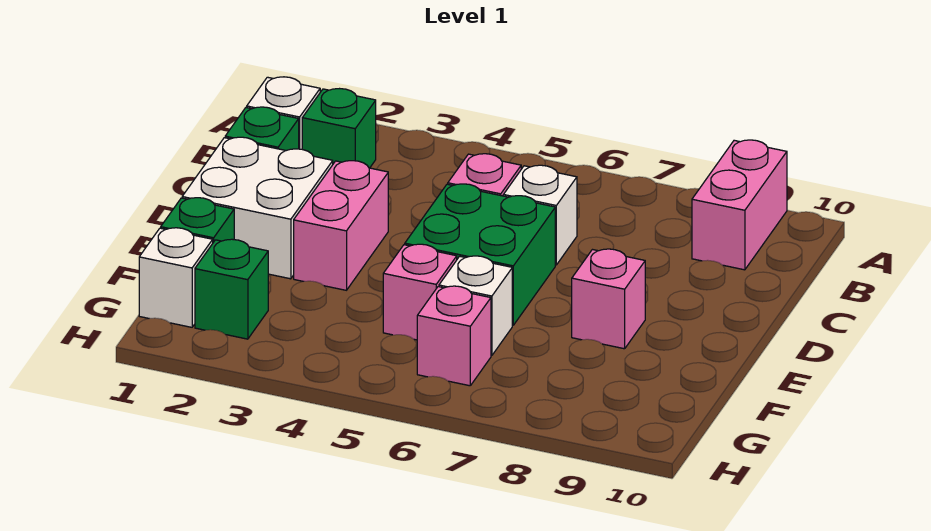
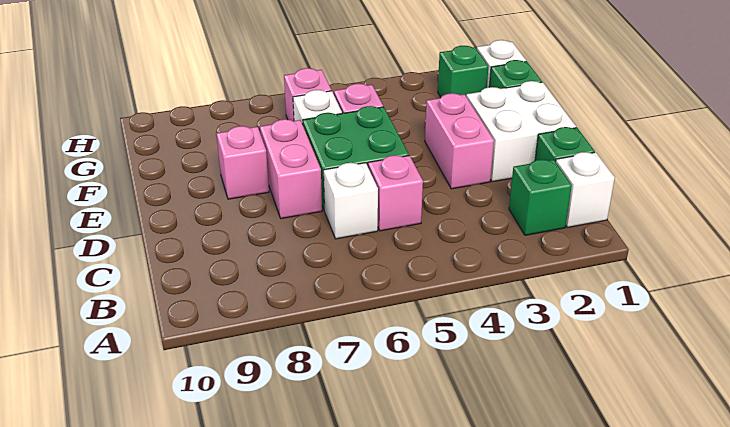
pink brick A9:B9 level 1 -> pink brick D7:E7 level 1

